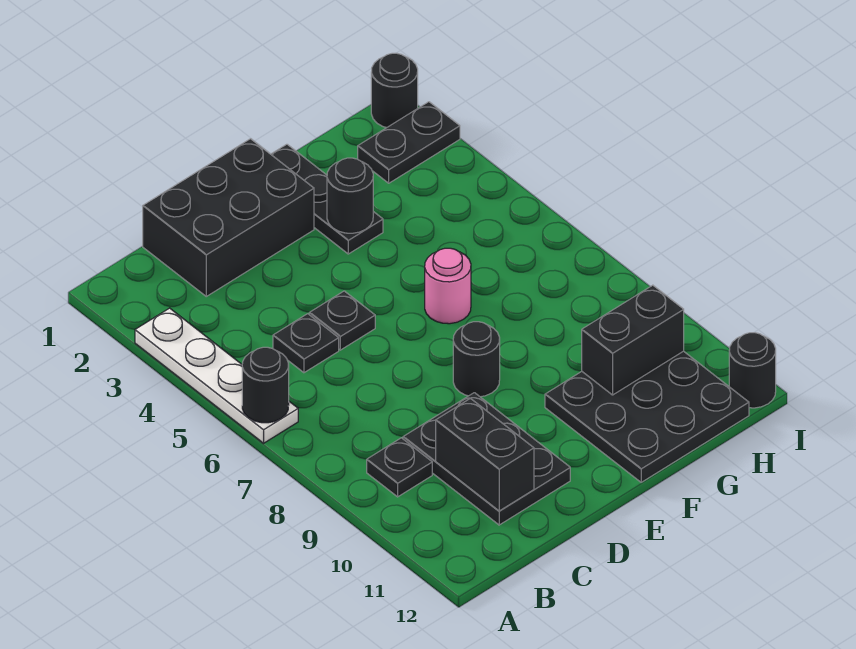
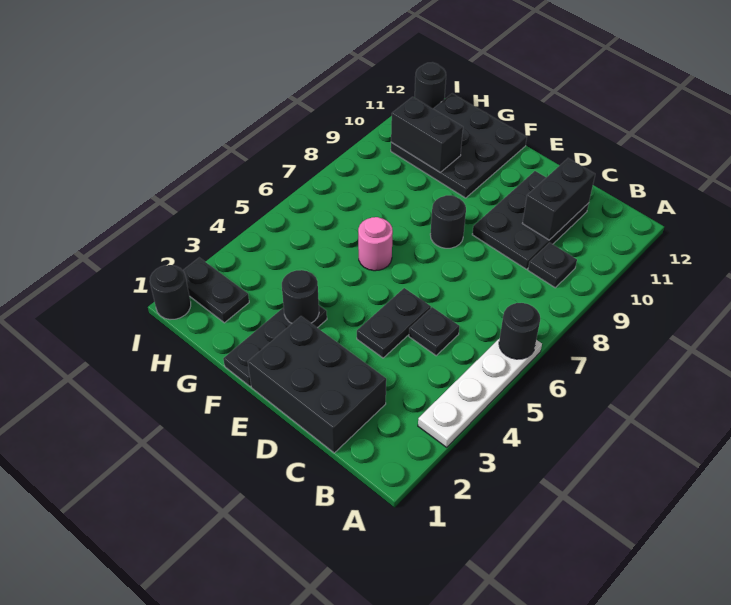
black plate D5 level 1 -> black plate D4:D5 level 1

